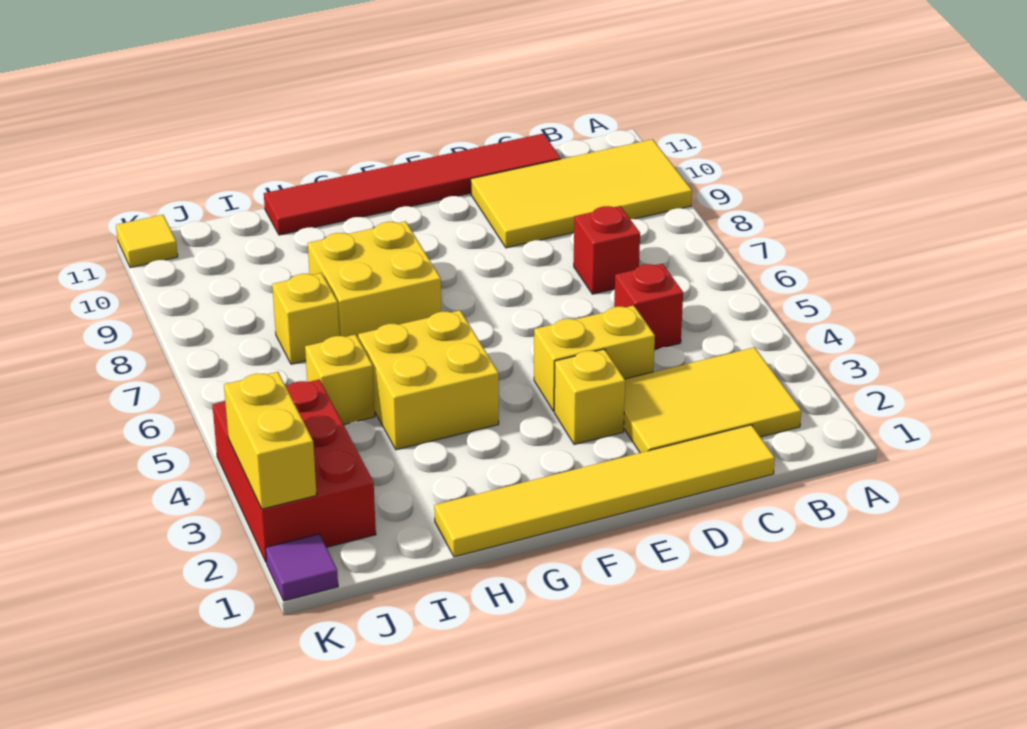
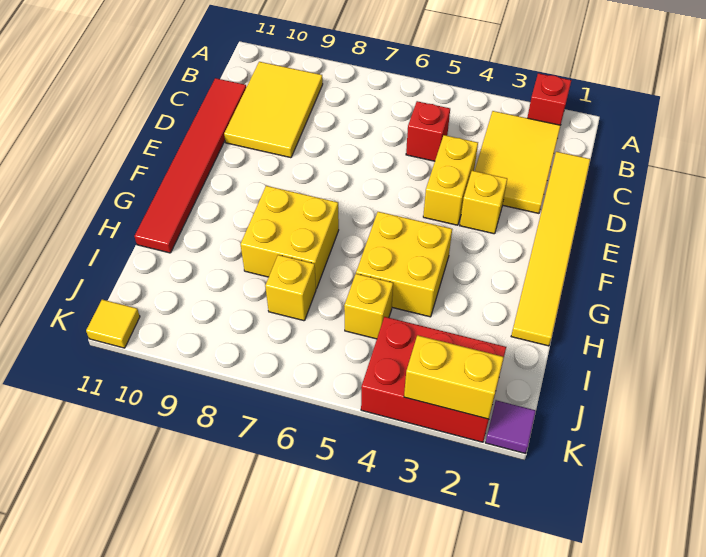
yellow tile A9:D10 level 1 -> yellow tile B9:D10 level 1
red brick C7 level 1 -> red brick A2 level 1

